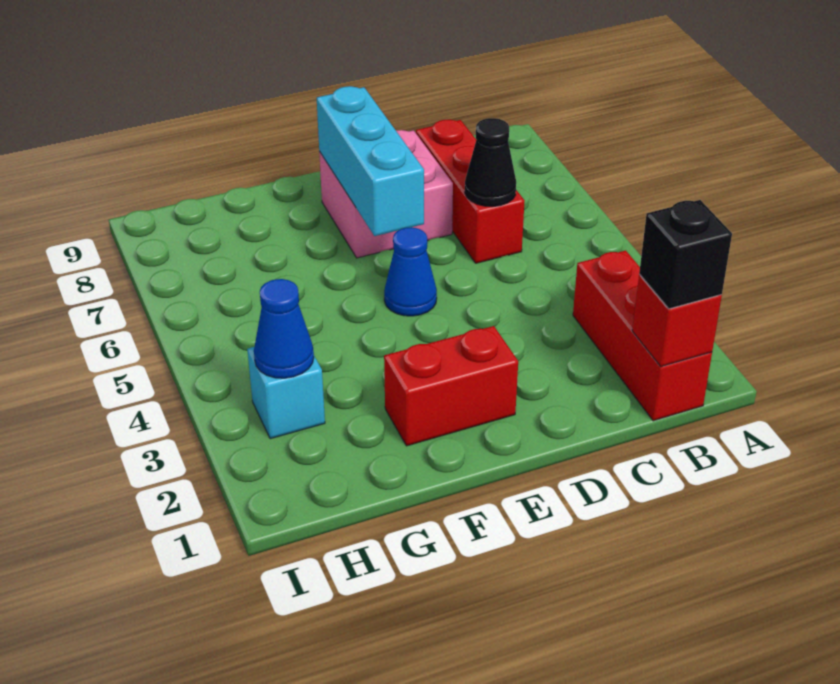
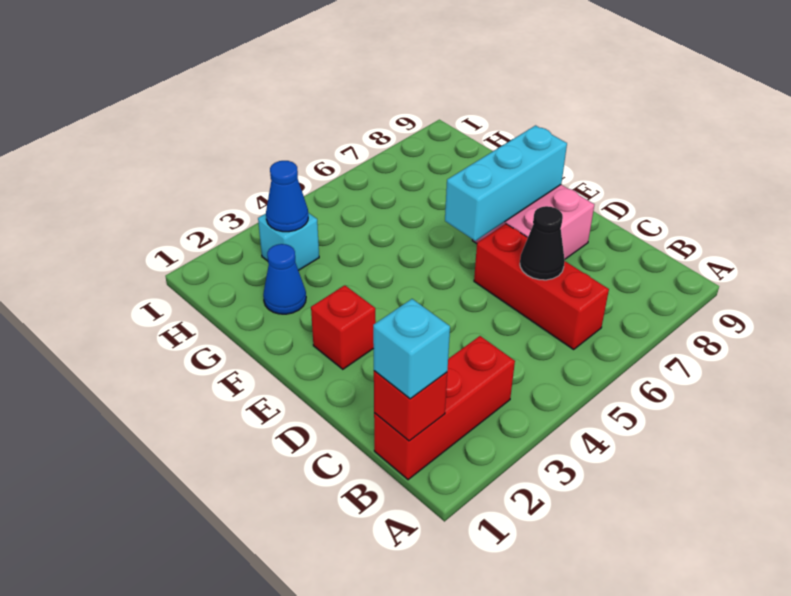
black brick B1 level 3 -> cyan brick B1 level 3
red brick C6:C8 level 1 -> red brick B6:D6 level 1
red brick E2:F2 level 1 -> red brick E2 level 1
blue cone E5 level 1 -> blue cone G2 level 1

